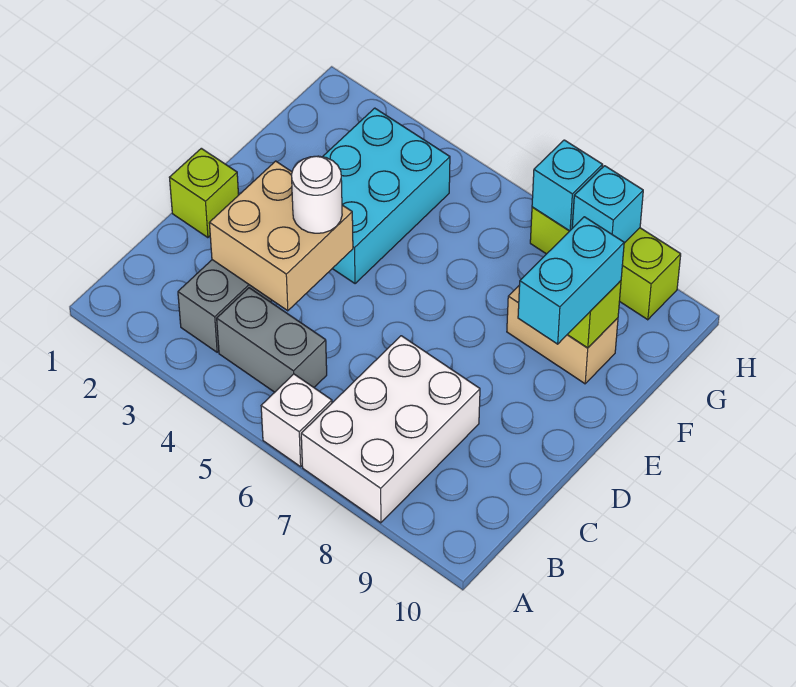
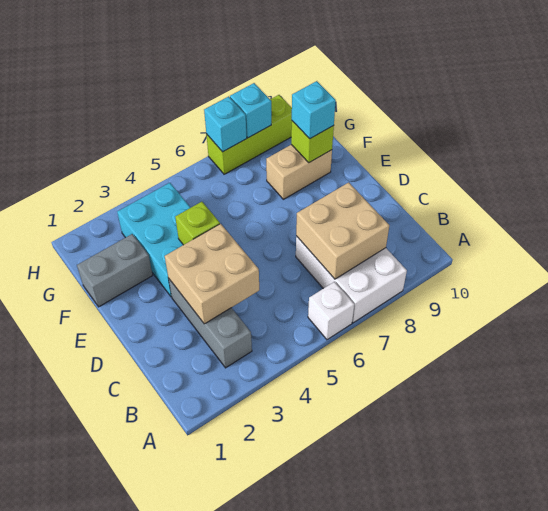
grey brick B4:B5 level 1 -> grey brick F1:F2 level 1
none -> tan brick B7:C8 level 2
lime brick D1 level 1 -> lime brick E4 level 2
white round brick D4 level 3 -> none
cyan brick E9:F9 level 3 -> cyan brick F9 level 3

